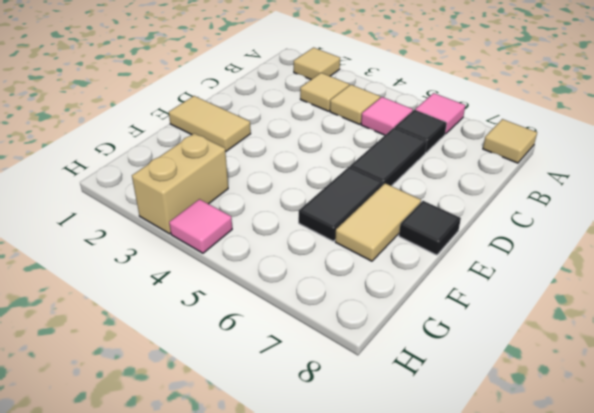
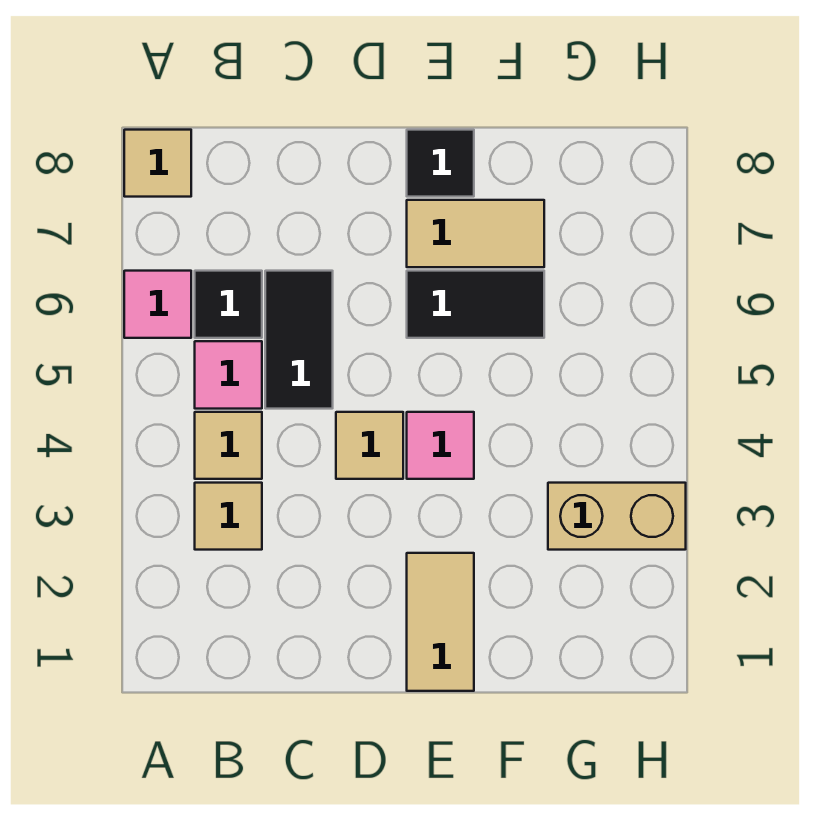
tan tile A2 level 1 -> tan tile D4 level 1
black tile C6:D6 level 1 -> black tile C5:C6 level 1
pink tile H4 level 1 -> pink tile E4 level 1

